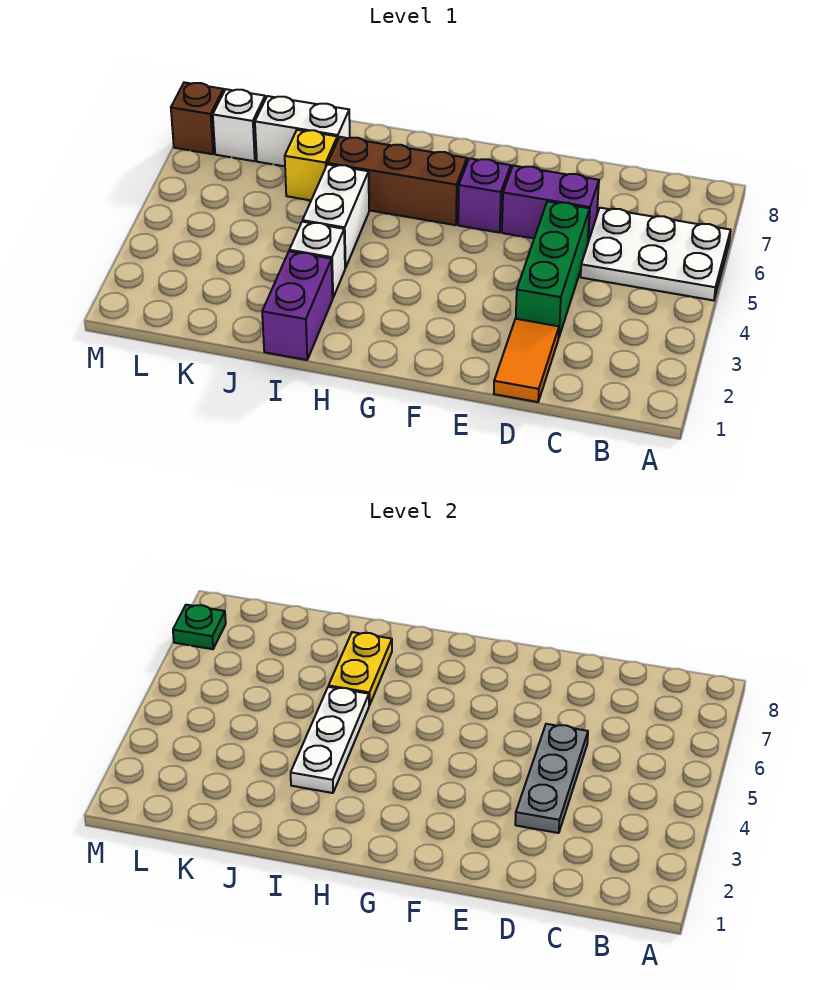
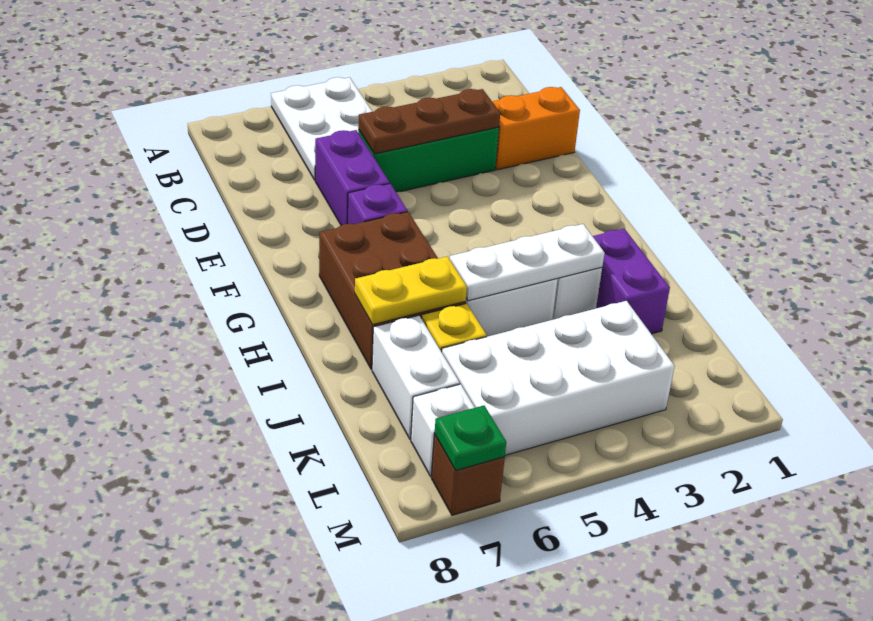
orange tile D1:D2 level 1 -> orange brick D1:D2 level 1
grey plate D3:D5 level 2 -> brown plate D3:D5 level 2
brown brick G6:I6 level 1 -> brown brick G6:I7 level 1
purple brick I1:I2 level 1 -> purple brick I2:J2 level 1
none -> white brick K3:L6 level 1

